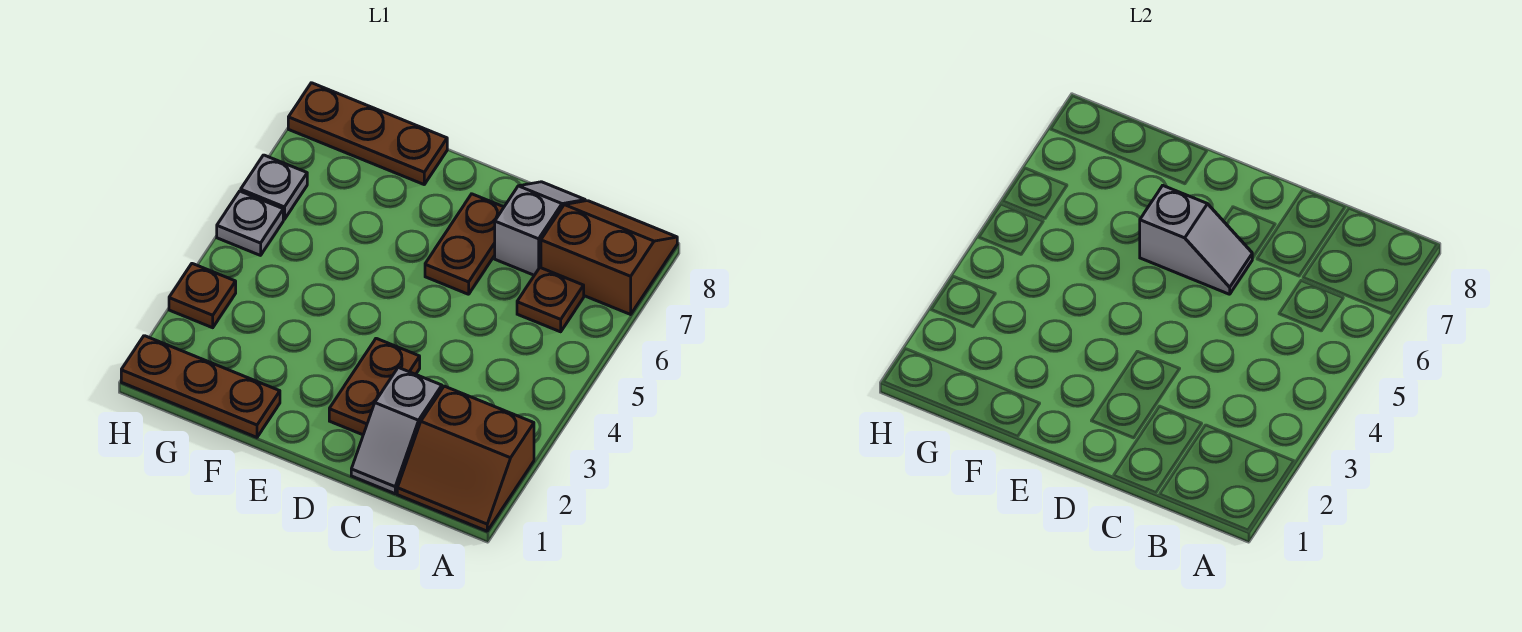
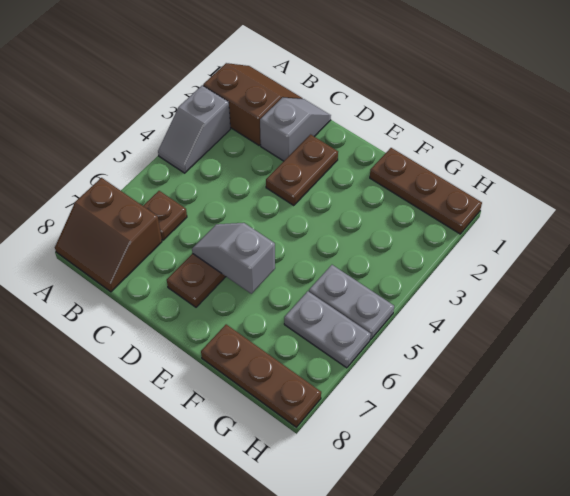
grey slope C7:C8 level 1 top 7 -> grey slope A3:A4 level 1 top 3
brown plate H3 level 1 -> none
grey plate H5 level 1 -> grey plate G5:H5 level 1
grey plate H6 level 1 -> grey plate G6:H6 level 1

